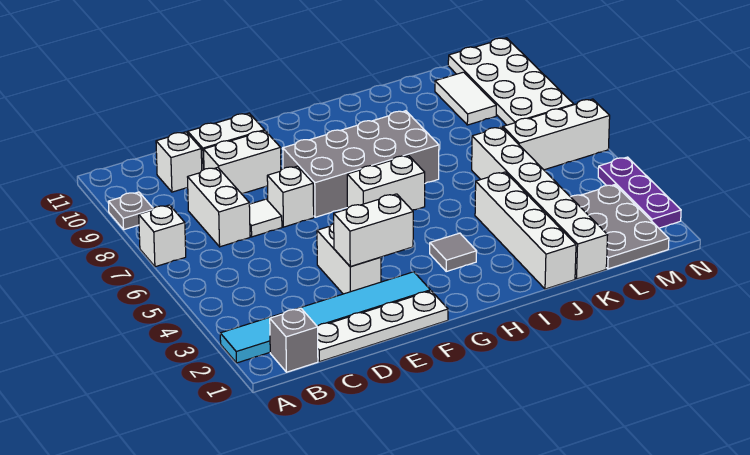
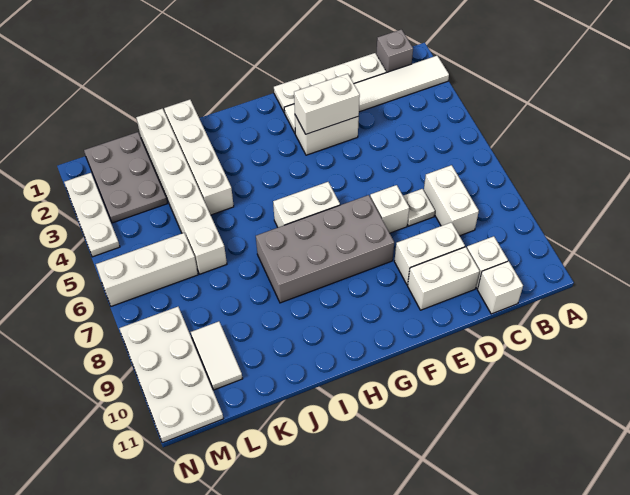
cyan tile A2:F2 level 1 -> white tile A2:F2 level 1
white brick A7 level 1 -> white brick C11 level 1
grey plate A9 level 1 -> none
white tile D7 level 1 -> white plate D7 level 1
white brick E3:E4 level 1 -> white brick E3:F3 level 1
grey tile H3 level 1 -> none
purple plate N2:N4 level 1 -> white plate N2:N4 level 1

